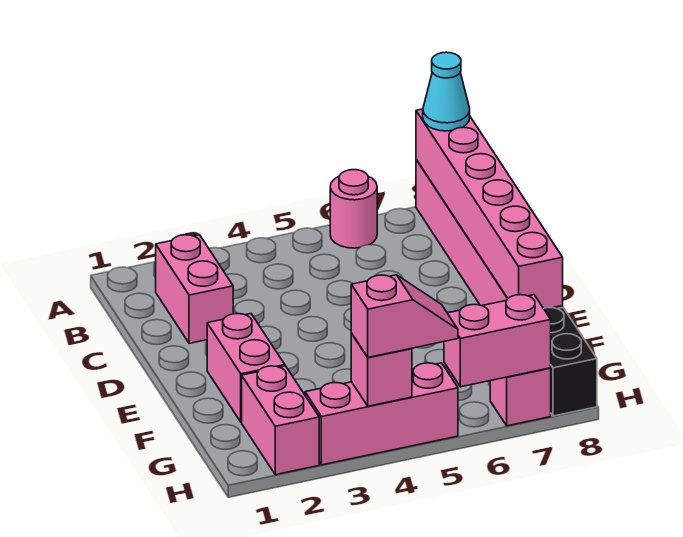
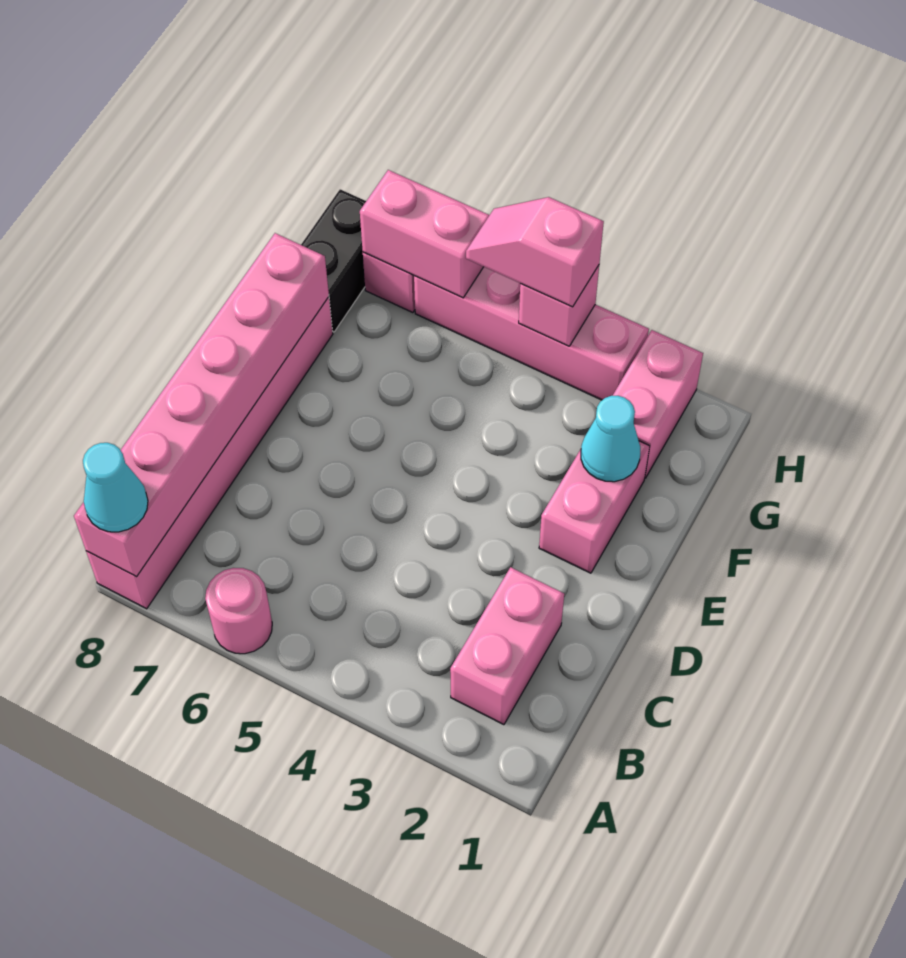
none -> cyan cone F2 level 2
pink brick H3:H5 level 1 -> pink brick H3:H6 level 1

